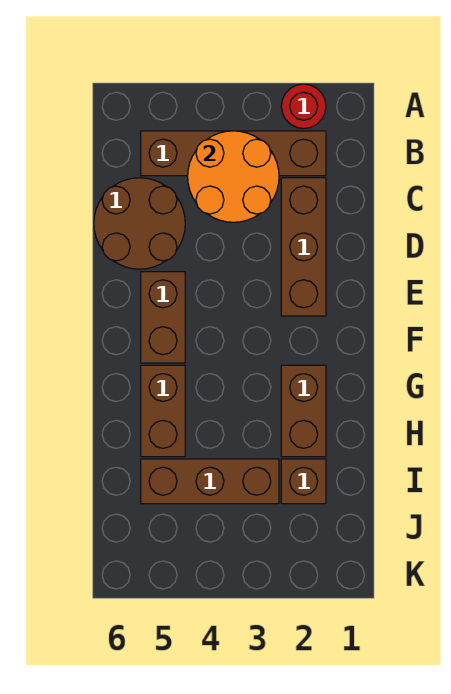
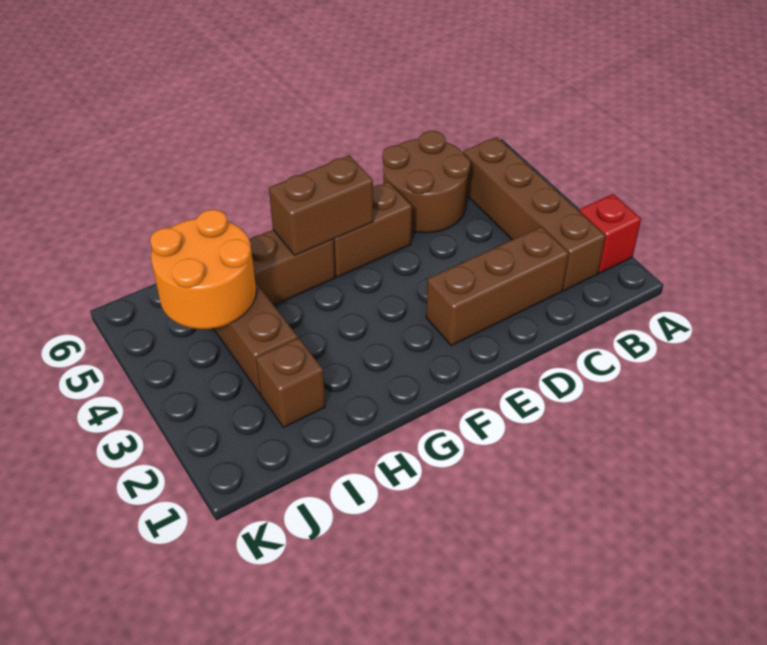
red round brick A2 level 1 -> red brick A2 level 1
orange round brick B3:C4 level 2 -> orange round brick I4:J5 level 2
brown brick G2:H2 level 1 -> brown brick F5:G5 level 2

